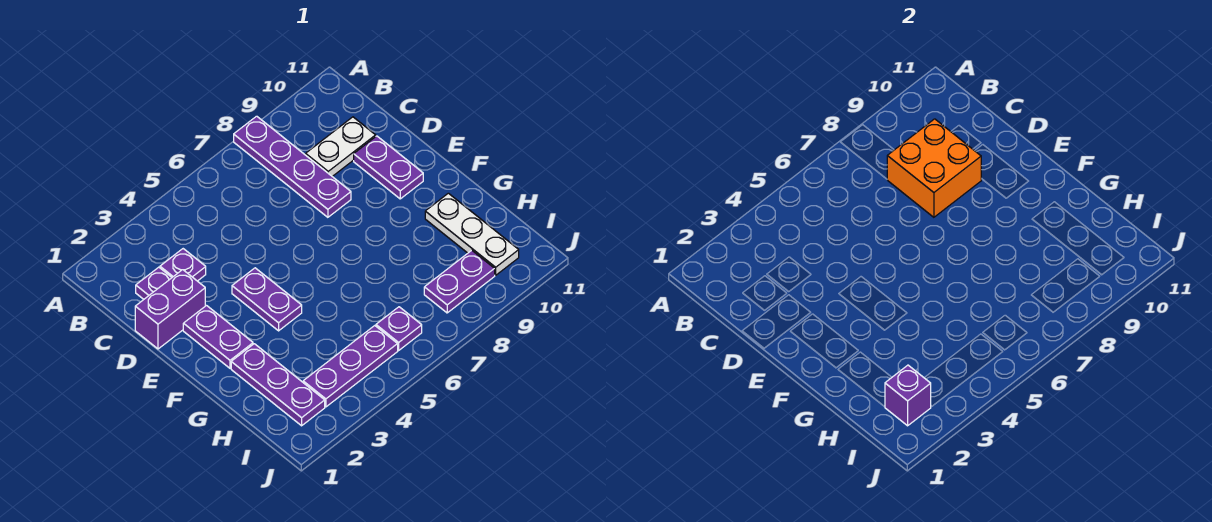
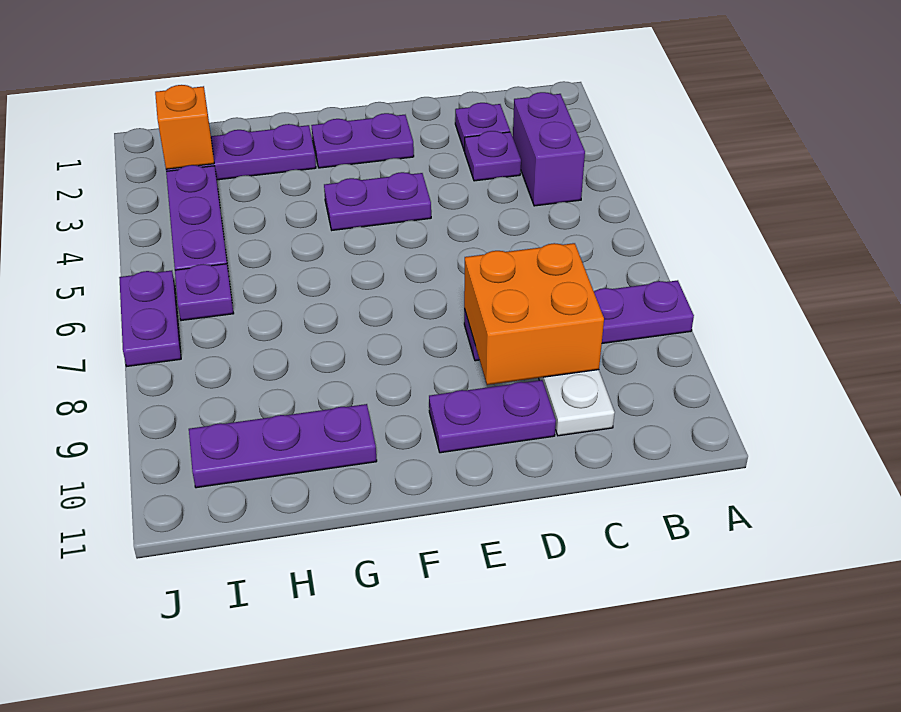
purple brick D1:D2 level 1 -> purple brick B3:B4 level 1
white plate G10:I10 level 1 -> purple plate G10:I10 level 1
purple brick I2 level 2 -> orange brick I2 level 2
purple plate I8:I9 level 1 -> purple plate J6:J7 level 1

